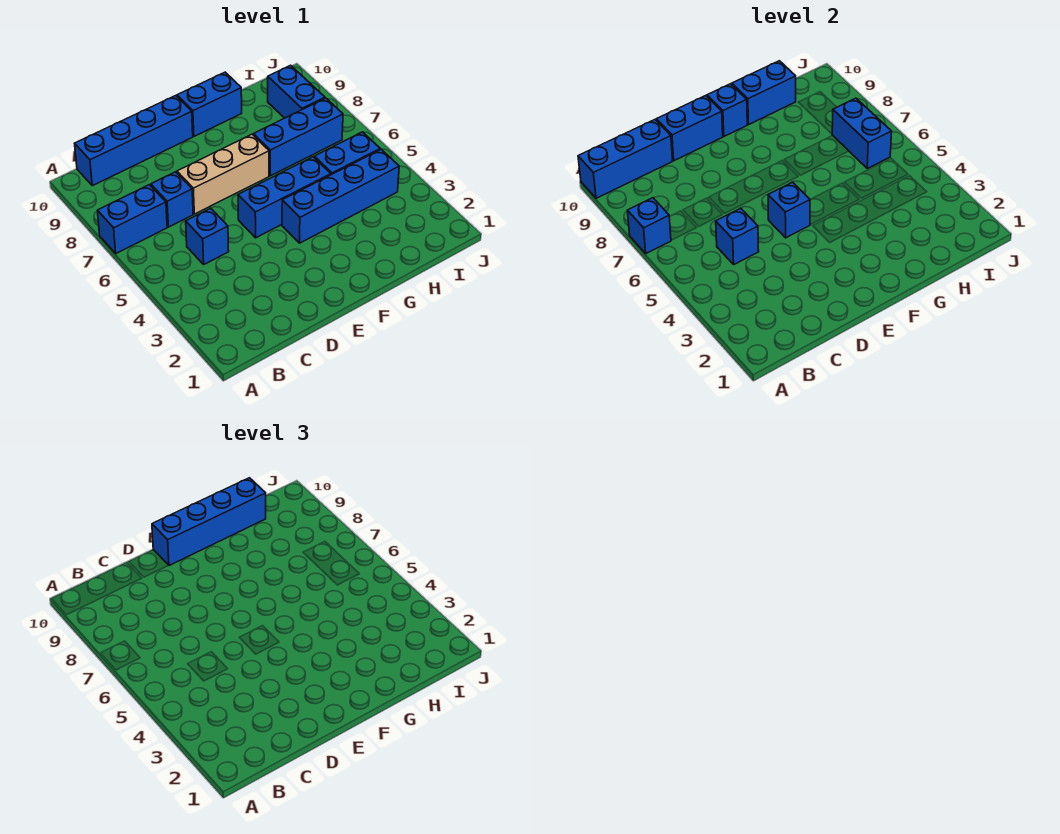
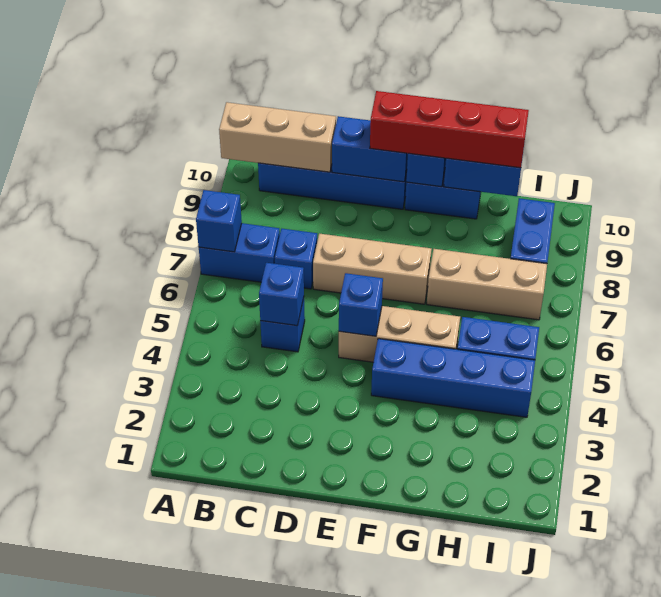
blue brick A10:C10 level 2 -> tan brick A10:C10 level 2
blue brick E5:G5 level 1 -> tan brick E5:G5 level 1
blue brick E10:H10 level 3 -> red brick E10:H10 level 3
blue brick G7:I7 level 1 -> tan brick G7:I7 level 1
blue brick I6:I7 level 2 -> none

